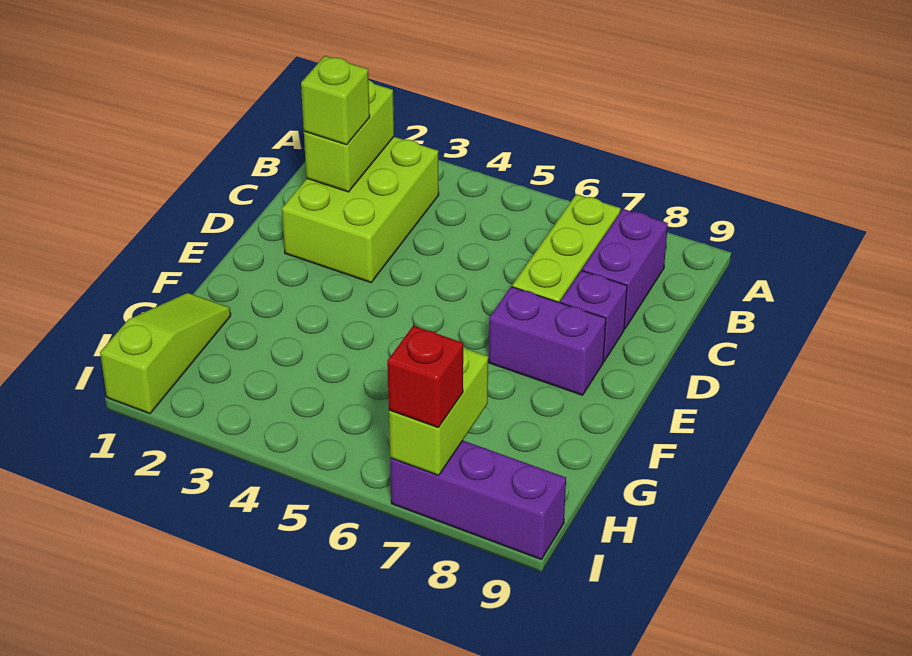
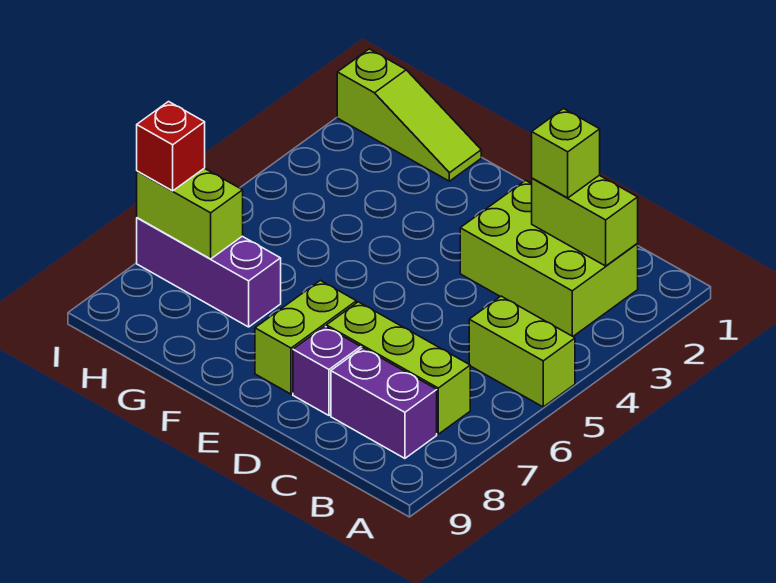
none -> lime brick A5:B5 level 1
purple brick E7:E8 level 1 -> lime brick E7:E8 level 1
purple brick I7:I9 level 1 -> purple brick G7:I7 level 1

